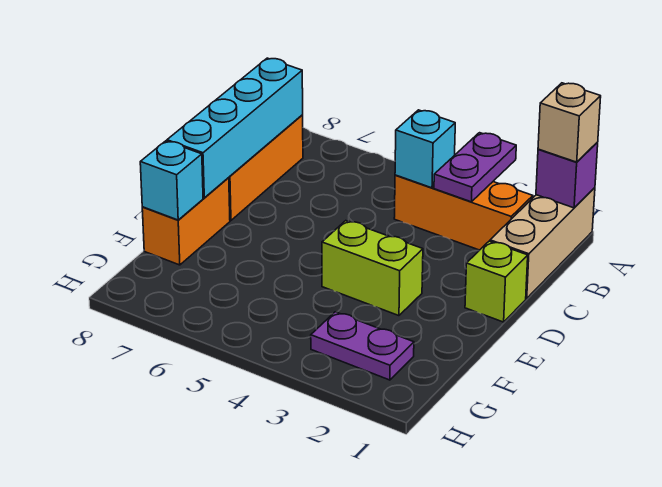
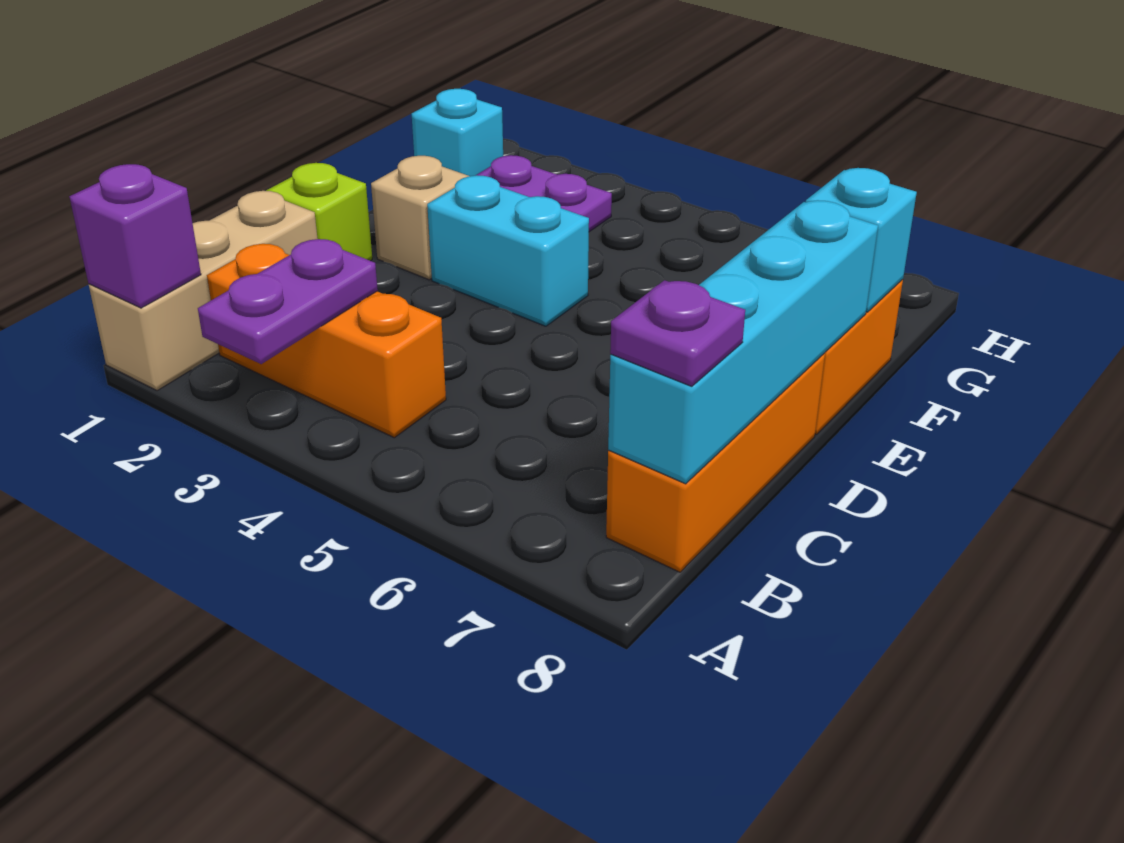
tan brick A1 level 3 -> tan brick E2 level 1
cyan brick B4 level 2 -> cyan brick G1 level 1
none -> purple plate B8 level 3
lime brick E3:E4 level 1 -> cyan brick E3:E4 level 1

